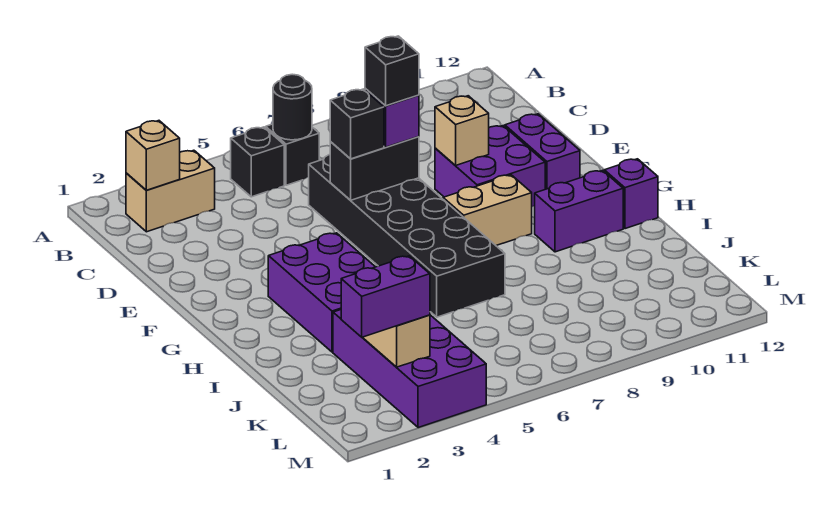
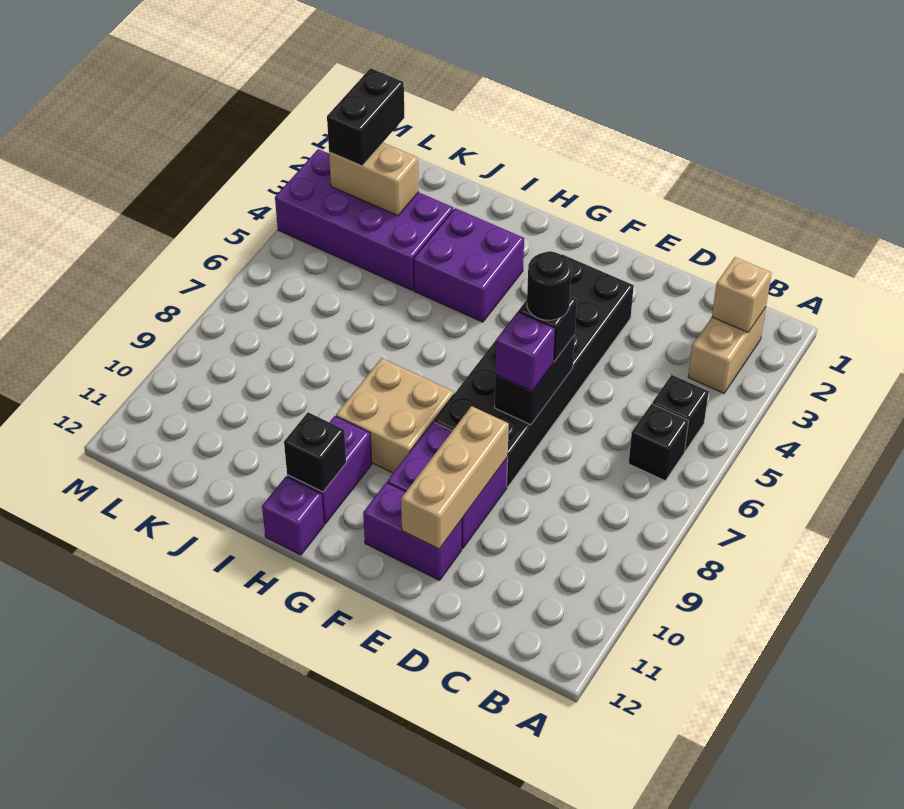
black round brick B6 level 2 -> black round brick E6 level 4
black brick D6:I7 level 1 -> black brick E3:F8 level 1
black brick E7 level 4 -> black brick H11 level 2
tan brick E9 level 2 -> tan brick E9:E11 level 2
purple brick G3:I4 level 1 -> purple brick H3:I4 level 1
tan brick G8:G9 level 1 -> tan brick G8:H9 level 1
purple brick L2:L3 level 3 -> black brick L2:L3 level 3

